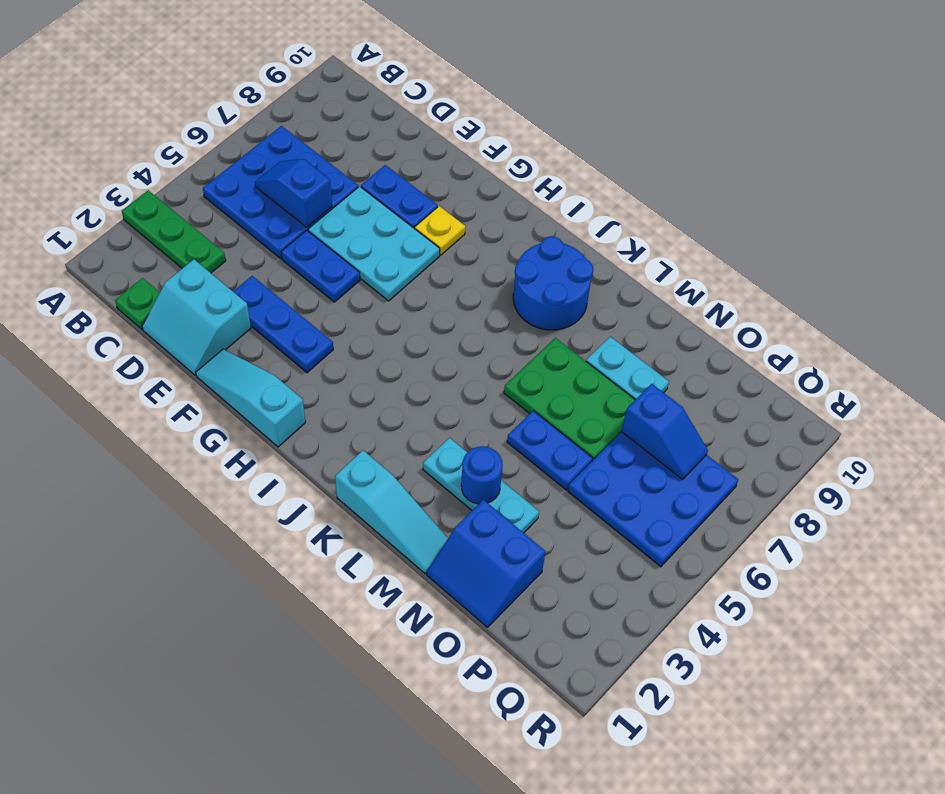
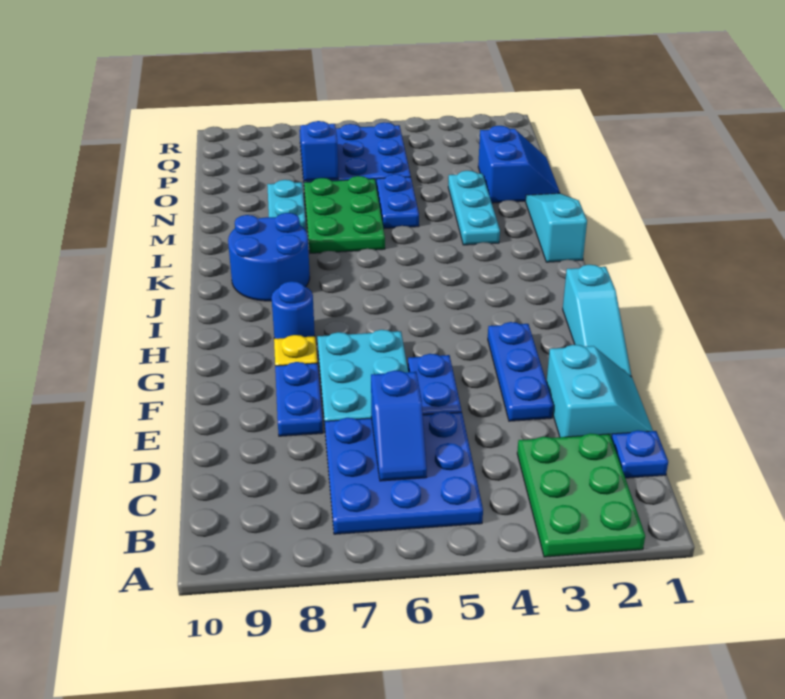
green plate A3:C3 level 1 -> green plate A2:C3 level 1
green plate C1 level 1 -> blue plate C1 level 1
blue round brick M3 level 2 -> blue round brick H8 level 1

